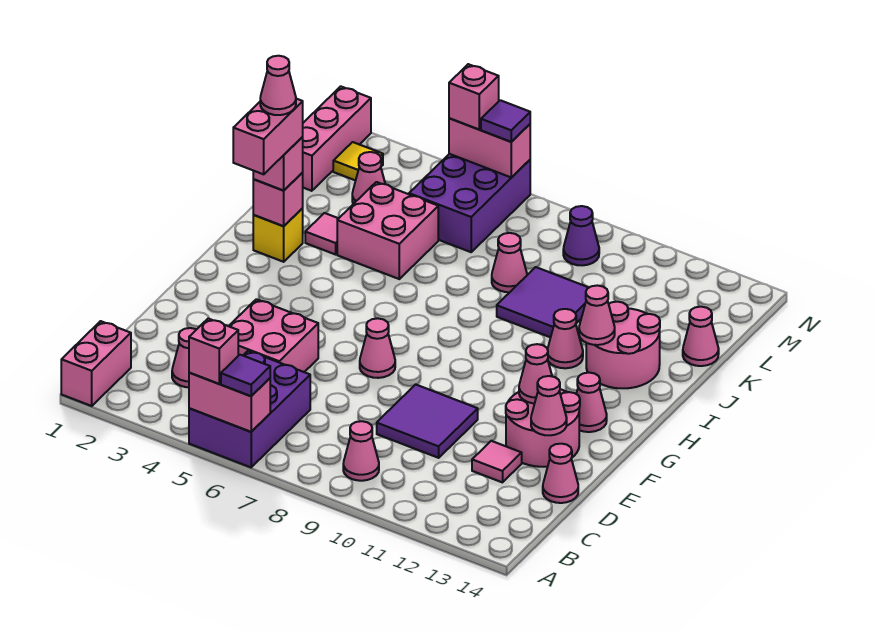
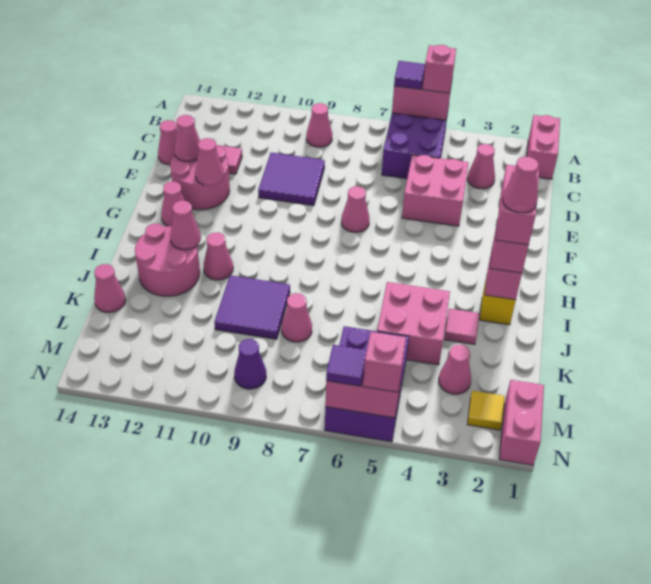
pink brick L1:N1 level 1 -> pink brick M1:N1 level 1

